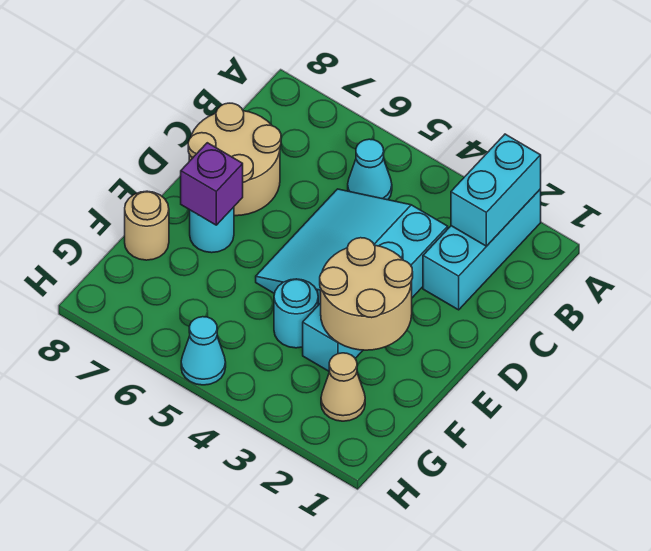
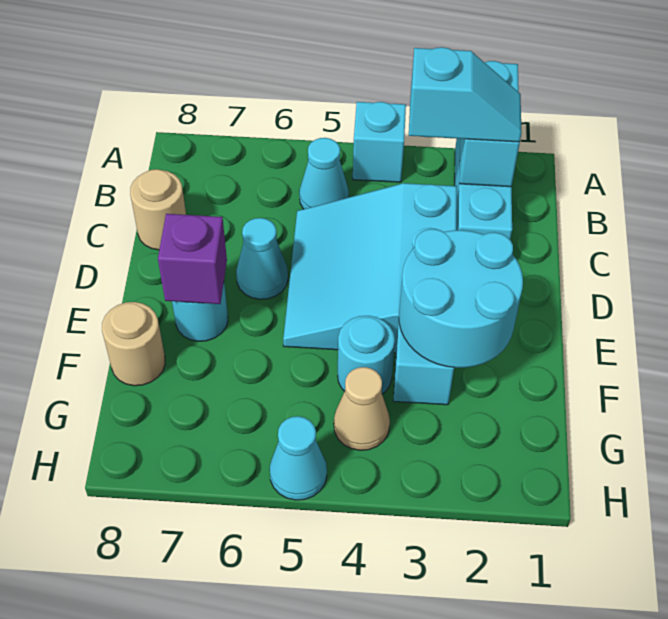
none -> cyan brick A4 level 1
none -> cyan slope B2:B3 level 3 top 3
tan round brick C7:D8 level 1 -> tan round brick C8 level 1
none -> cyan cone D6 level 1
tan round brick E2:F3 level 2 -> cyan round brick E2:F3 level 2
tan cone G2 level 1 -> tan cone G4 level 1

